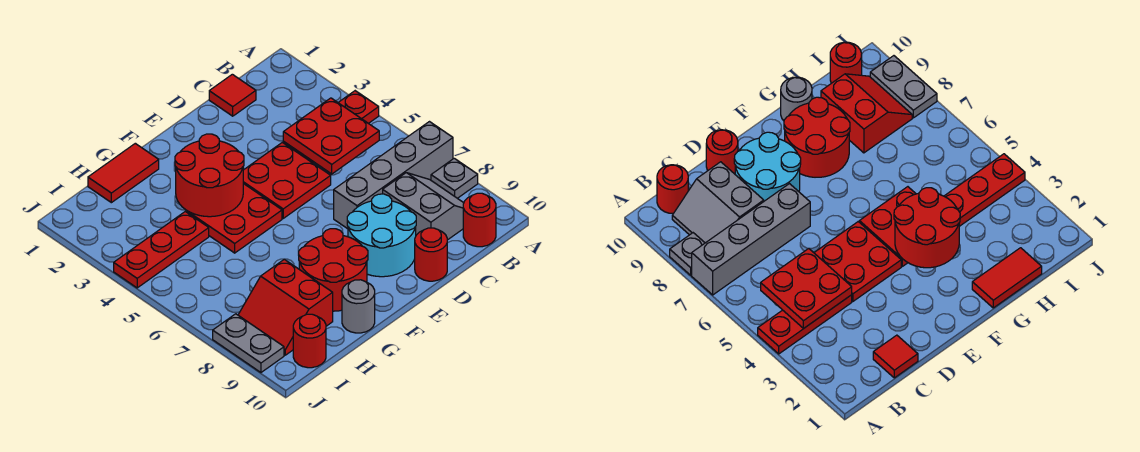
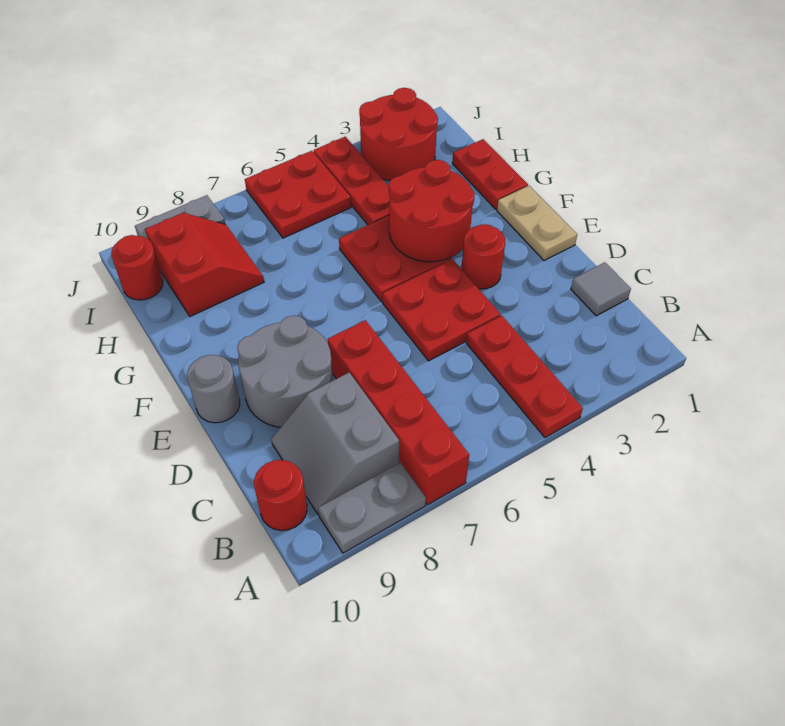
grey brick A7:D7 level 1 -> red brick A7:D7 level 1
grey plate A8 level 1 -> grey plate A8:A9 level 1
red plate B4:C5 level 2 -> red plate I5:J6 level 1
grey slope B8:C9 level 1 top C -> grey slope B8:C9 level 1 top 8
red tile C1 level 1 -> grey tile C1 level 1
cyan round brick D8:E9 level 1 -> grey round brick D8:E9 level 1
red round brick D10 level 1 -> red round brick E3 level 1
none -> tan plate E1:F1 level 1
red round brick F8:G9 level 1 -> red round brick I2:J3 level 1
red tile G1:H1 level 1 -> red plate G1:H1 level 1
grey round brick G10 level 1 -> grey round brick E10 level 1
red slope H8:I9 level 1 top H -> red slope H8:I9 level 1 top 9

